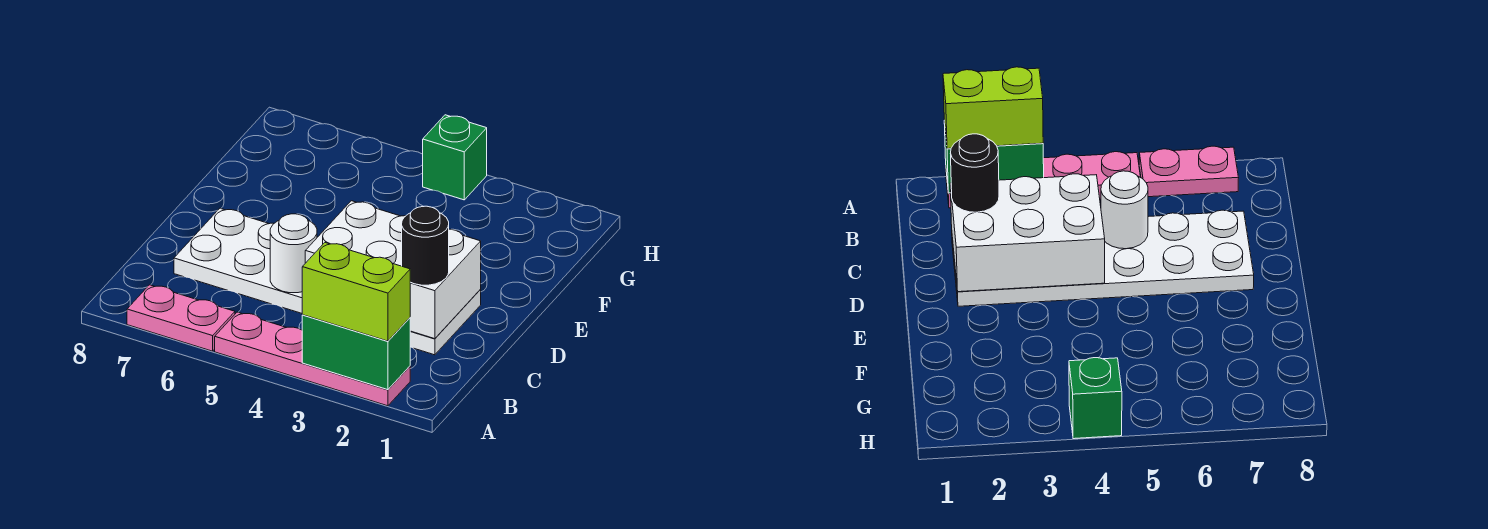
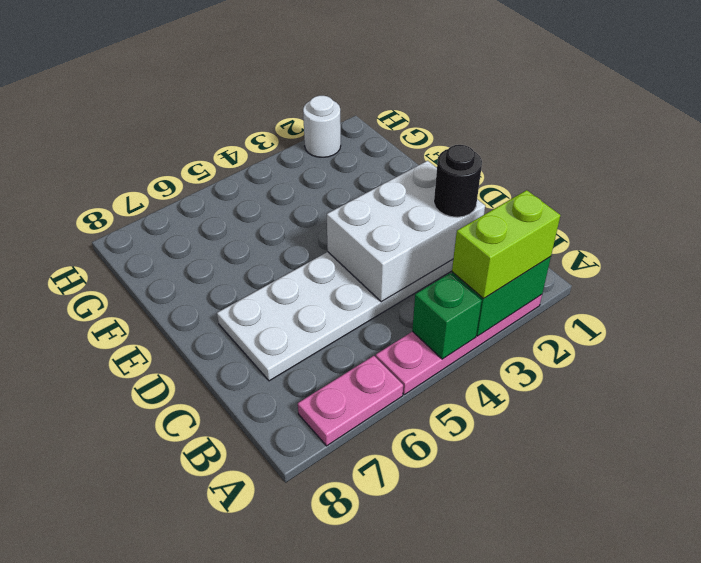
white round brick C5 level 2 -> white round brick H2 level 1
green brick H4 level 1 -> green brick A4 level 2

